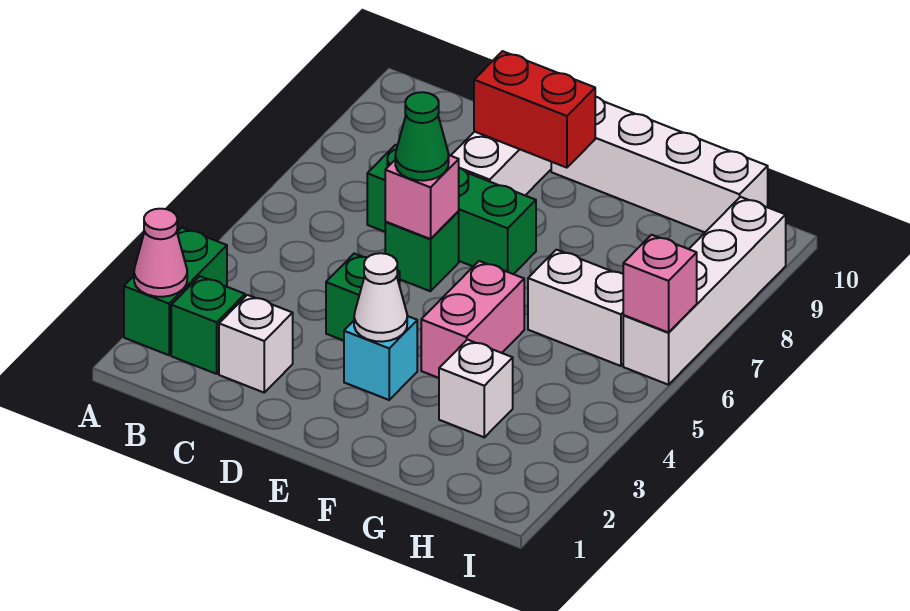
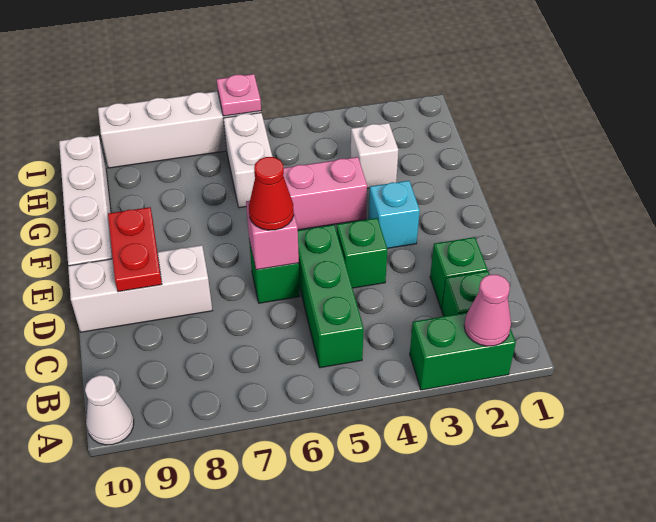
white brick C2 level 1 -> green brick C2 level 1
green brick C7:E7 level 1 -> green brick B5:D5 level 1
green cone D6 level 3 -> red cone D6 level 3
red brick D9:E9 level 2 -> red plate D9:E9 level 2
white cone E3 level 2 -> white cone A10 level 1
pink brick I6 level 2 -> pink plate I6 level 2

